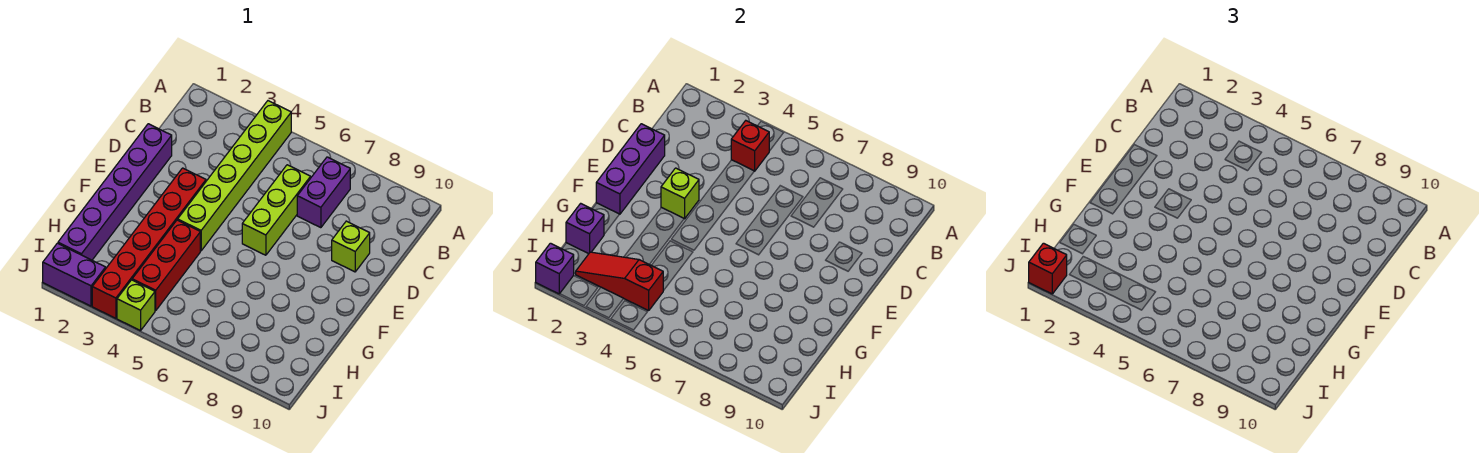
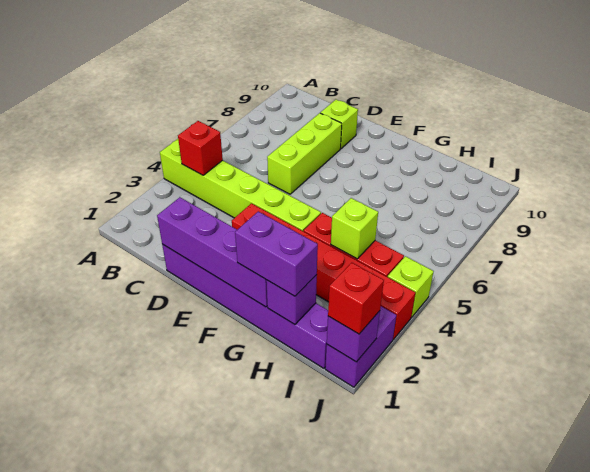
purple brick B7:C7 level 1 -> purple brick G1:H1 level 3
lime brick C6:E6 level 1 -> lime brick D6:D8 level 1
purple brick D1:F1 level 2 -> purple brick D1:G1 level 2
lime brick E3 level 2 -> lime brick H4 level 2
red slope I2:I4 level 2 top 4 -> none

